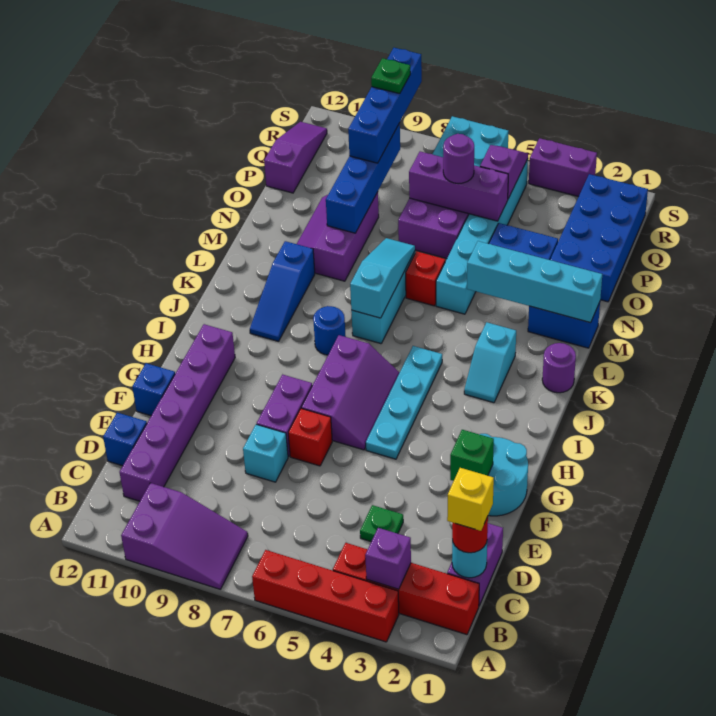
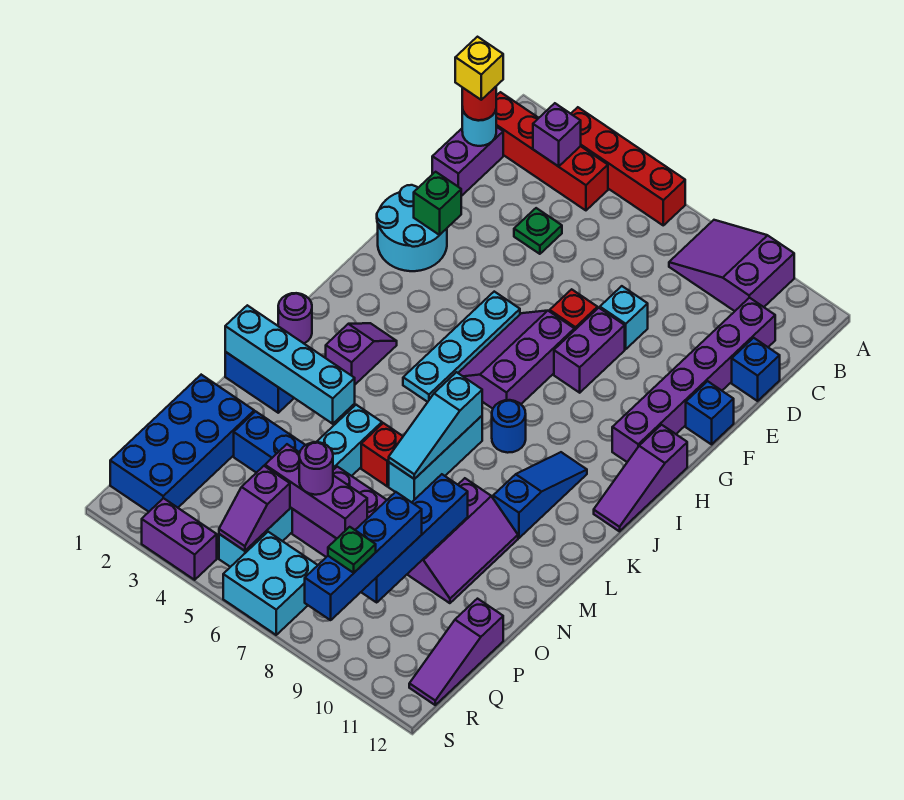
none -> purple slope H12:J12 level 1 top H
cyan slope J3:K3 level 1 top K -> purple slope J3:K3 level 1 top K

